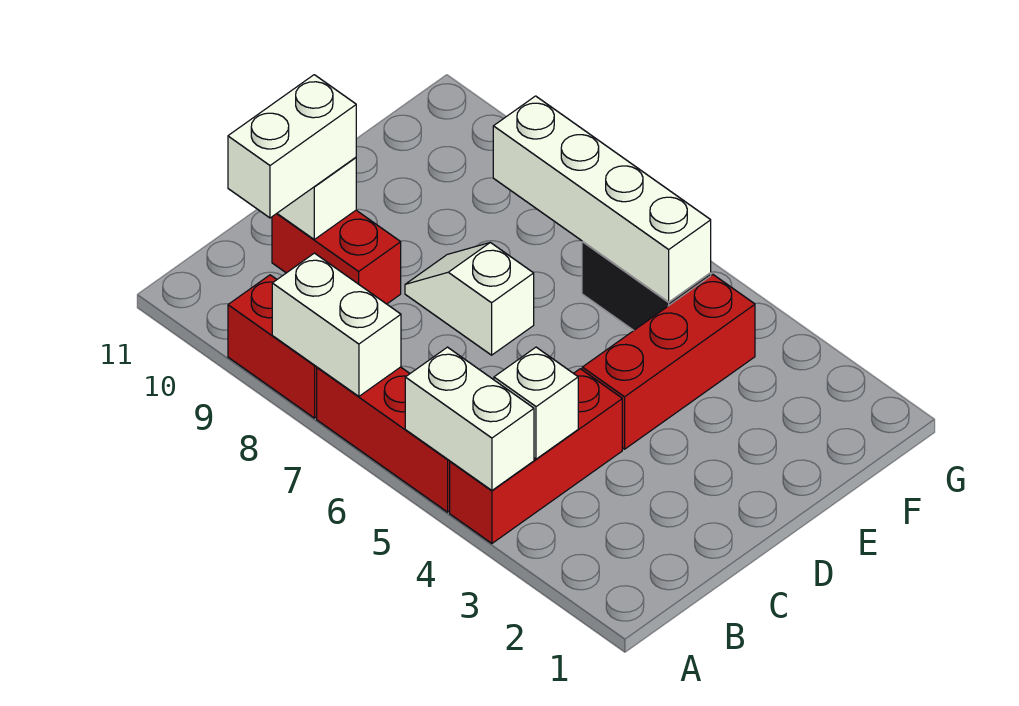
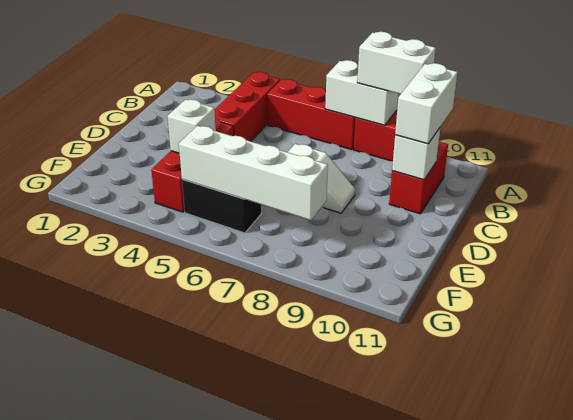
white brick A4:A5 level 2 -> white brick A8:A9 level 3
white brick B4 level 2 -> white brick E4 level 2
red brick C9:C10 level 1 -> red brick B10:C10 level 1

